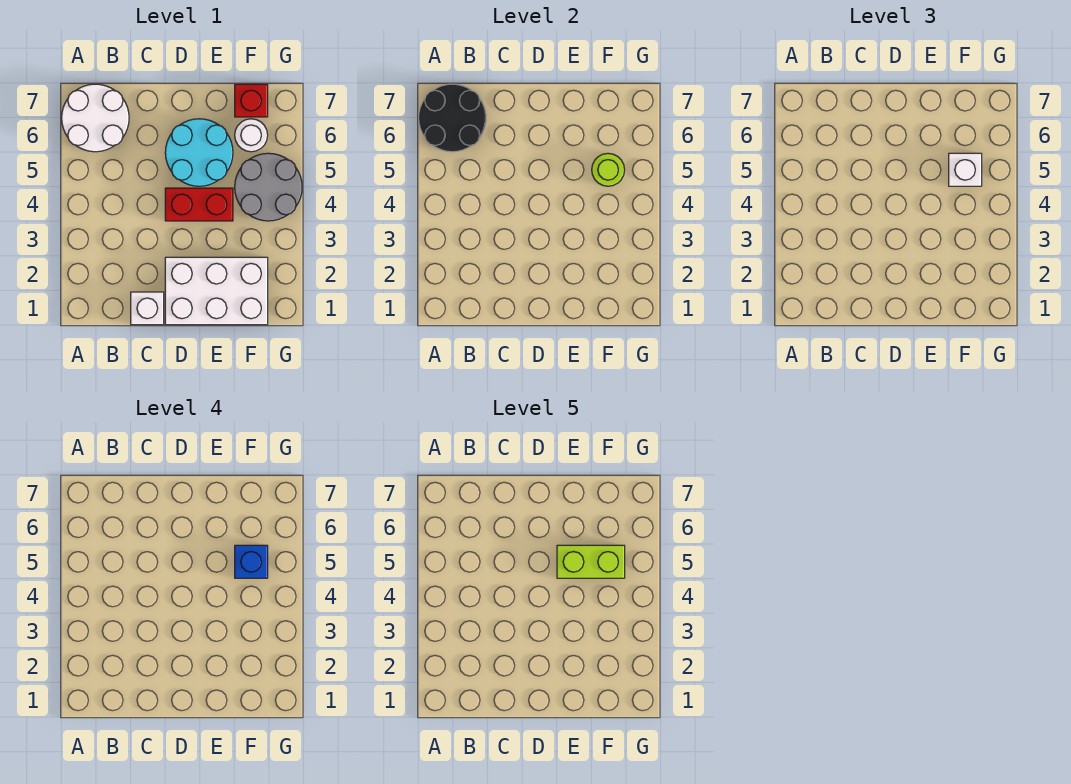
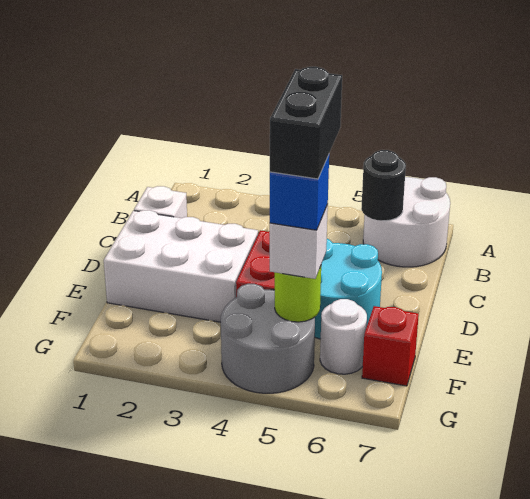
black round brick A6:B7 level 2 -> black round brick B6 level 2
white brick D1:F2 level 1 -> white brick D1:E3 level 1
lime brick E5:F5 level 5 -> black brick E5:F5 level 5

